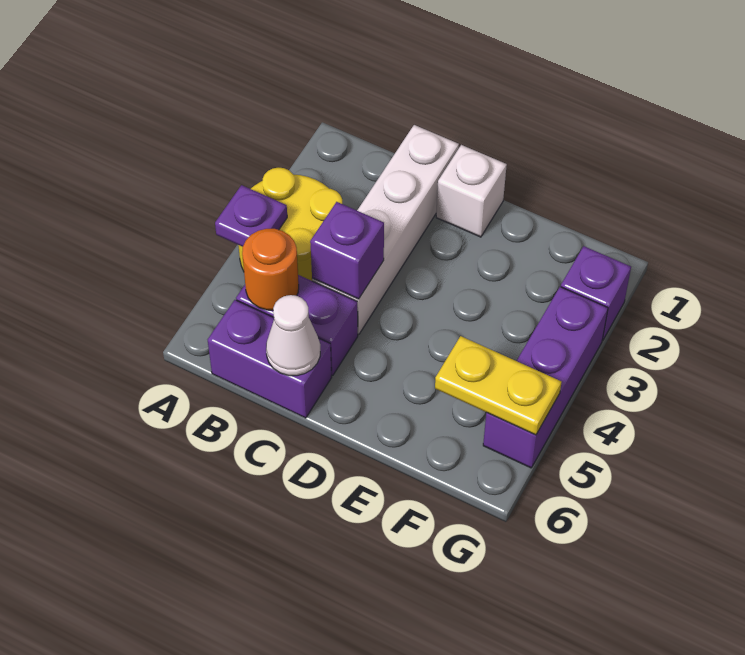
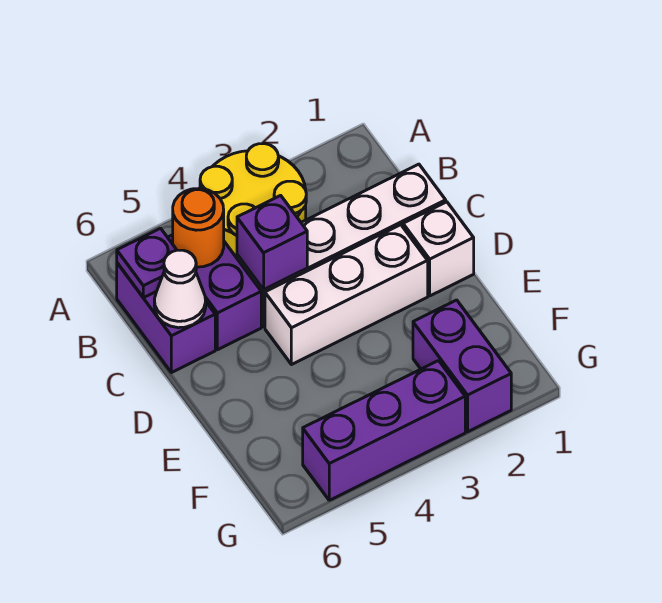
purple plate A4 level 2 -> purple plate B6 level 2
none -> white brick D2:D4 level 1
yellow plate F5:G5 level 2 -> none
purple brick G2 level 1 -> purple brick F2:G2 level 1

